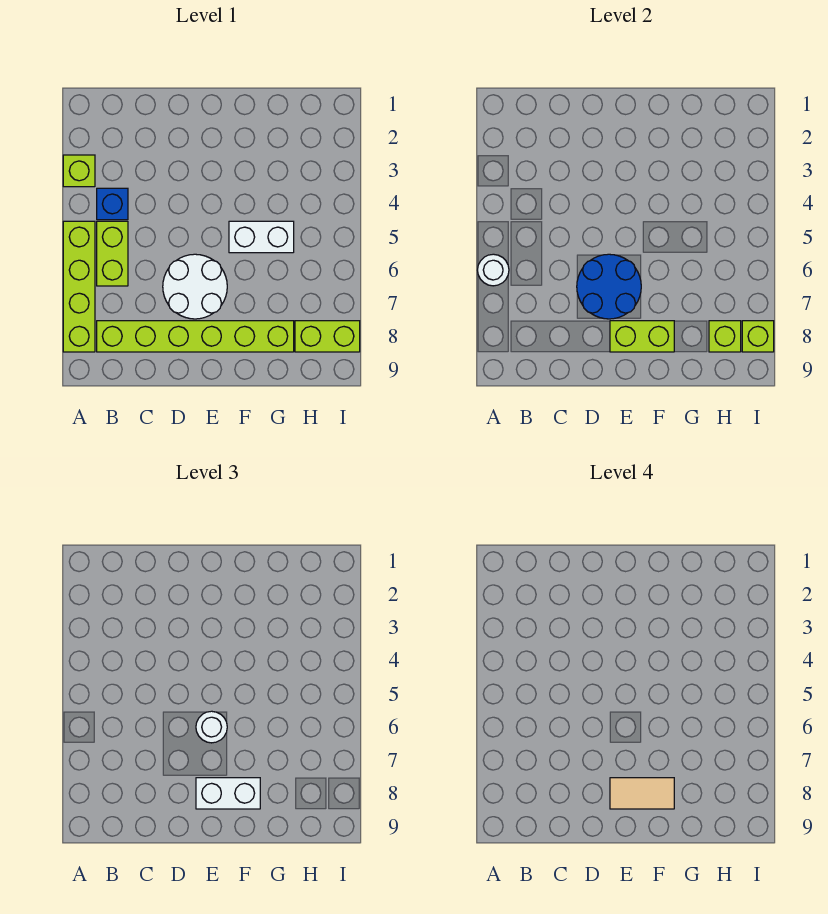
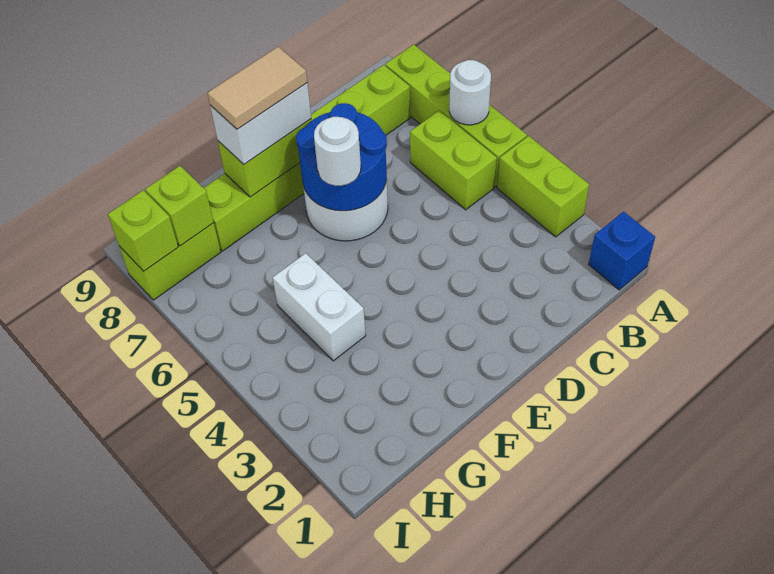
lime brick A3 level 1 -> lime brick A3:A4 level 1
blue brick B4 level 1 -> blue brick A1 level 1
white brick F5:G5 level 1 -> white brick G4:G5 level 1

